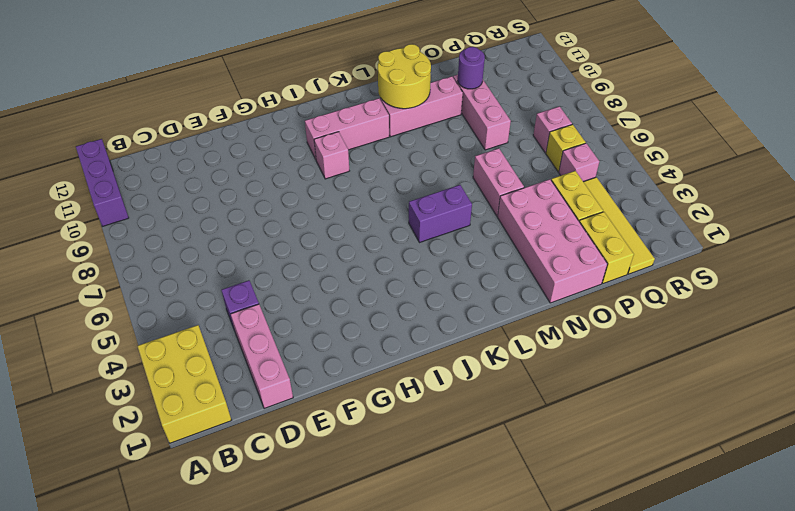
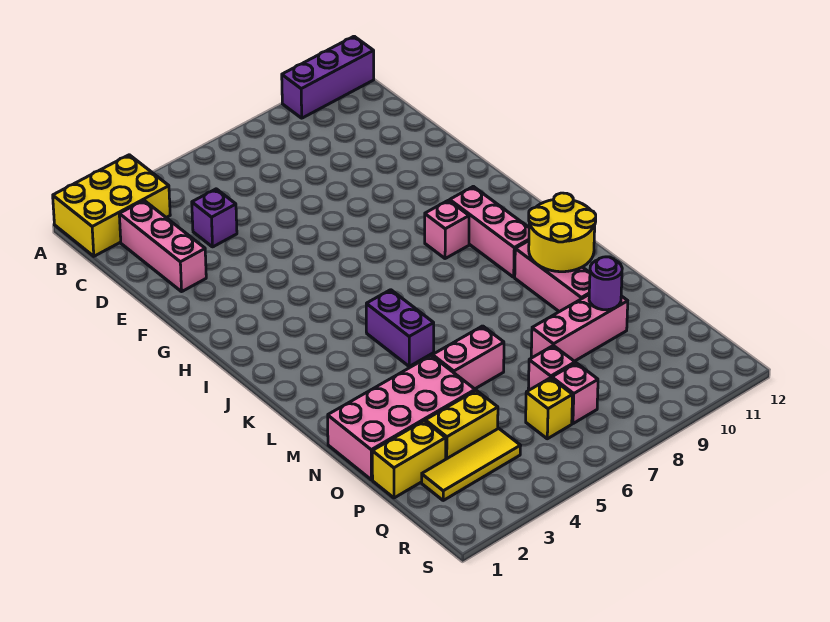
pink brick D1:D3 level 1 -> pink brick C2:E2 level 1
yellow tile Q1:Q4 level 1 -> yellow tile Q2:Q4 level 1
pink brick Q5 level 1 -> pink brick P7 level 1

